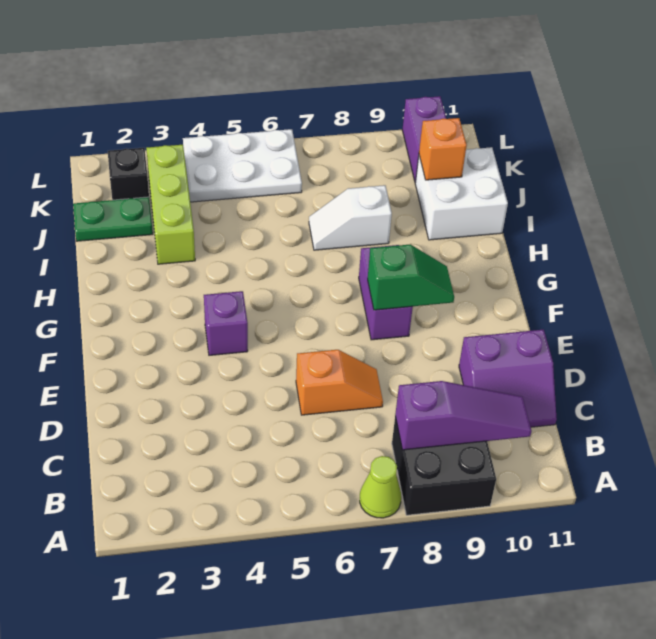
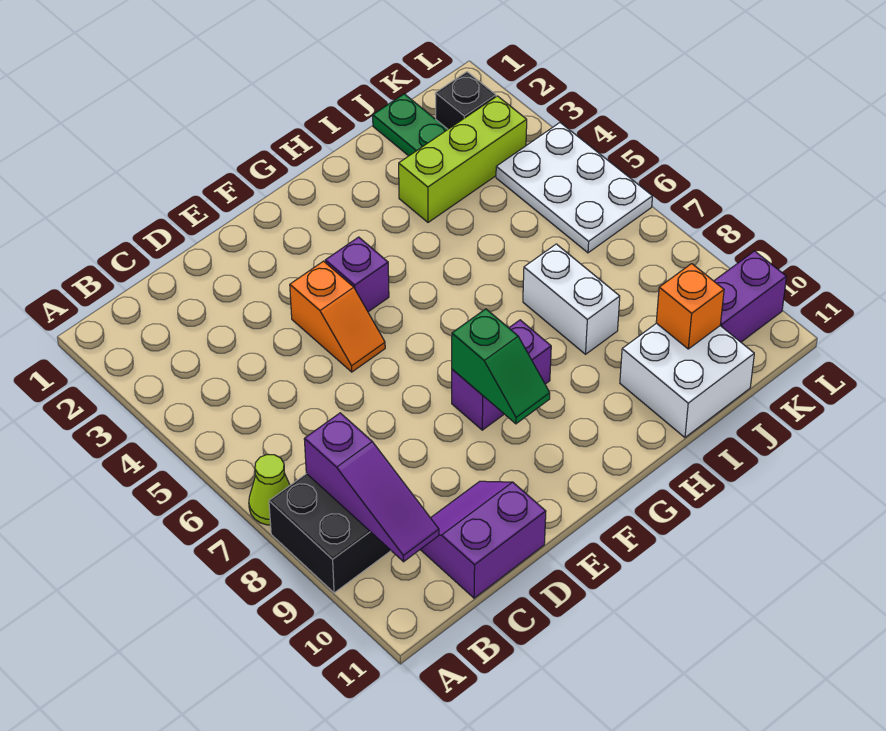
purple slope C10:D11 level 1 top D -> purple slope C10:D11 level 1 top 11
orange slope D6:D7 level 1 top 6 -> orange slope E4:E5 level 1 top 4
white slope I7:I8 level 1 top 8 -> white brick I7:I8 level 1

